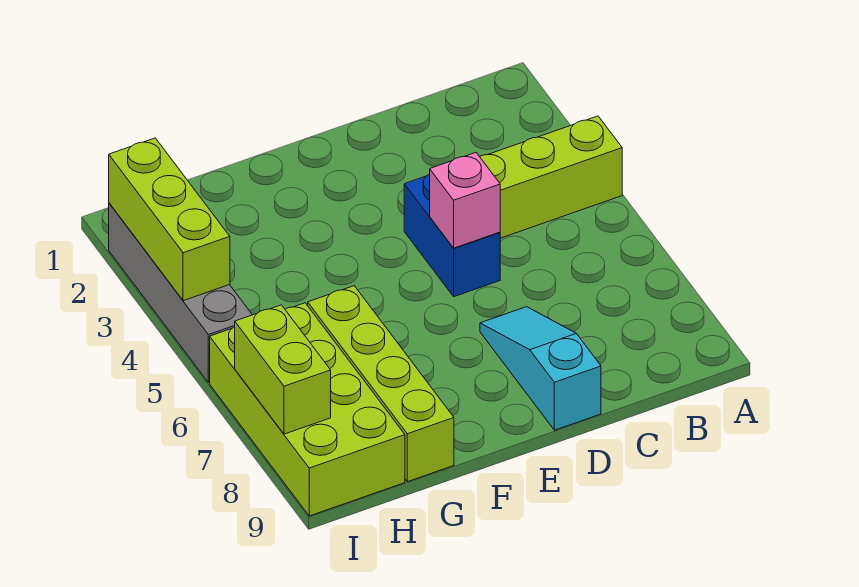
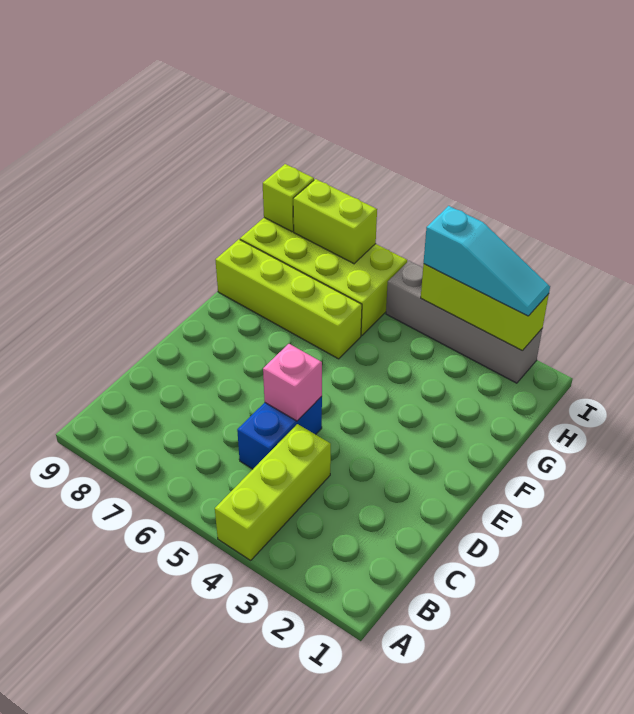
blue brick D4:D5 level 1 -> blue brick C5:D5 level 1
cyan slope D7:D9 level 1 top 9 -> cyan slope I2:I4 level 3 top 4
none -> lime brick I9 level 2

